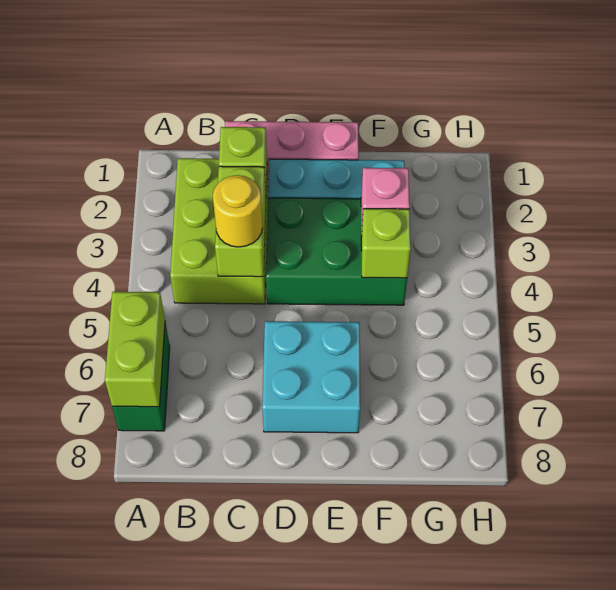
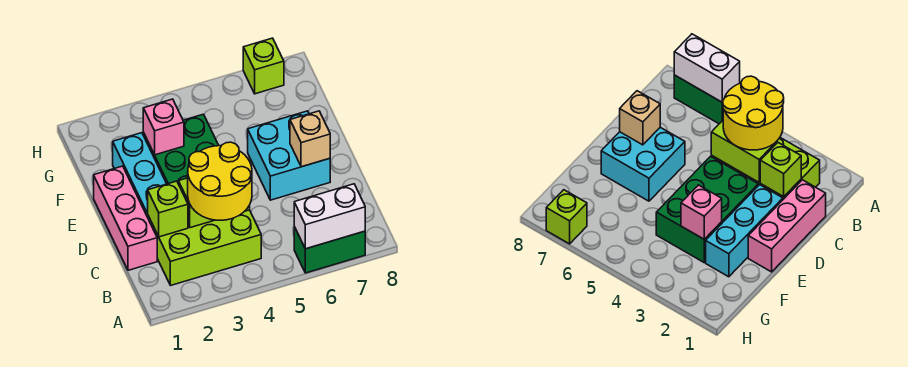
lime brick A6:A7 level 2 -> white brick A6:A7 level 2
yellow round brick C4 level 3 -> yellow round brick B3:C4 level 3
none -> tan brick D7 level 2
lime brick F4 level 2 -> lime brick H7 level 1

